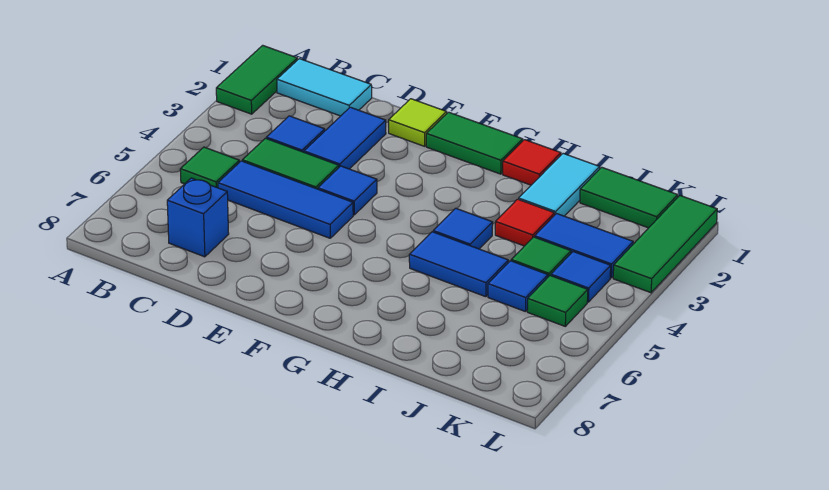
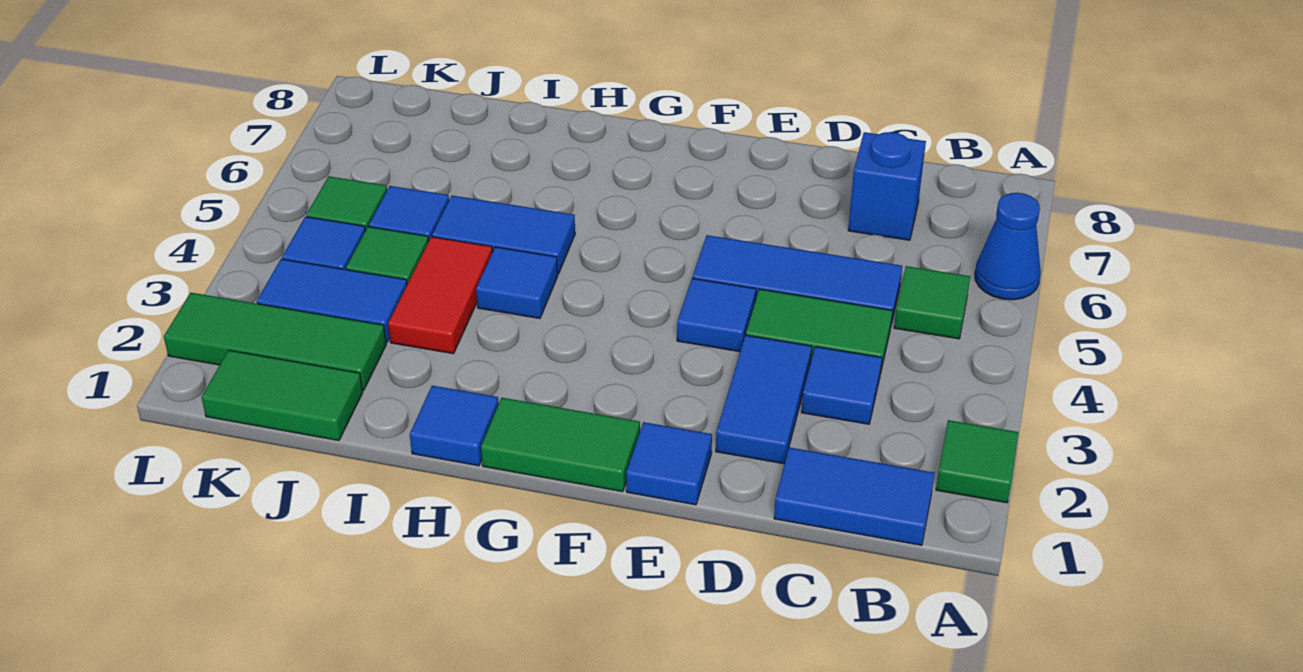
green tile A1:A2 level 1 -> green tile A2 level 1
none -> blue cone A6 level 1
cyan tile B1:C1 level 1 -> blue tile B1:C1 level 1
lime tile E1 level 1 -> blue tile E1 level 1
red tile H1 level 1 -> blue tile H1 level 1
cyan tile I1:I2 level 1 -> none
red tile I3 level 1 -> red tile I3:I4 level 1
green tile L1:L3 level 1 -> green tile J2:L2 level 1

